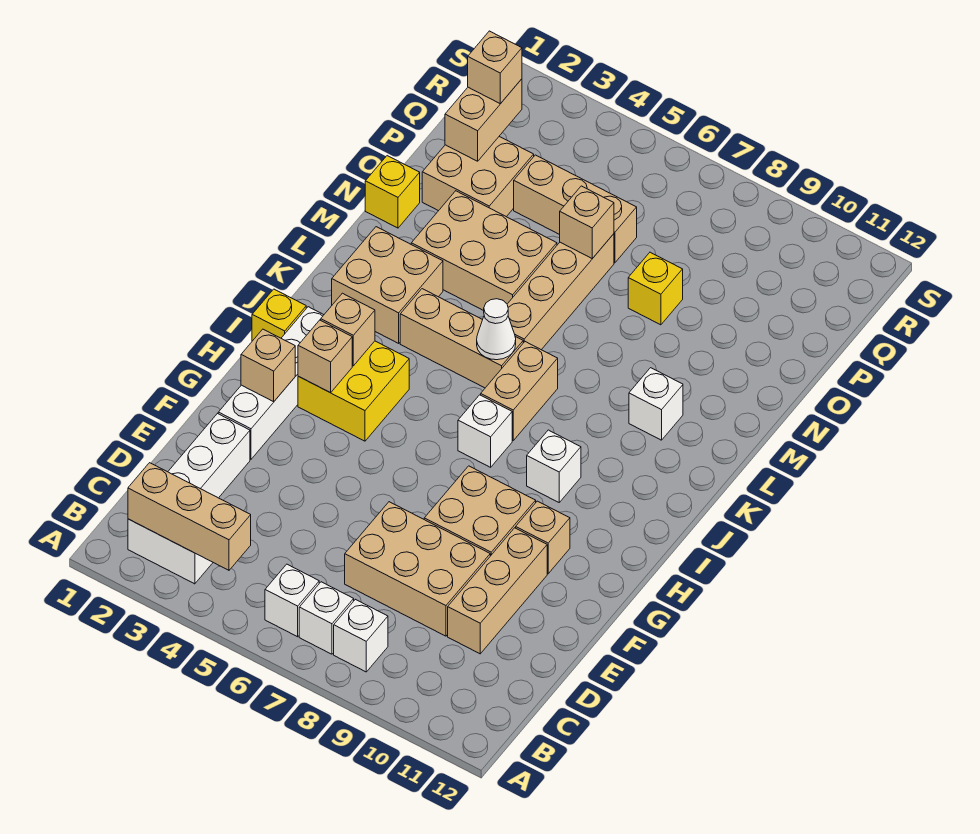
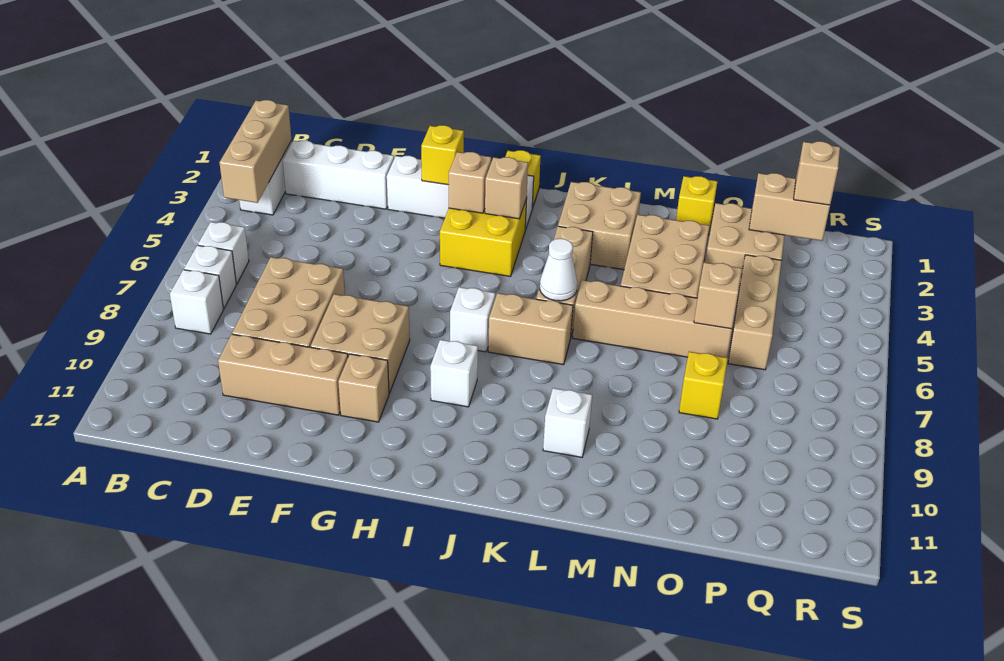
tan brick G2 level 2 -> yellow brick G2 level 2

